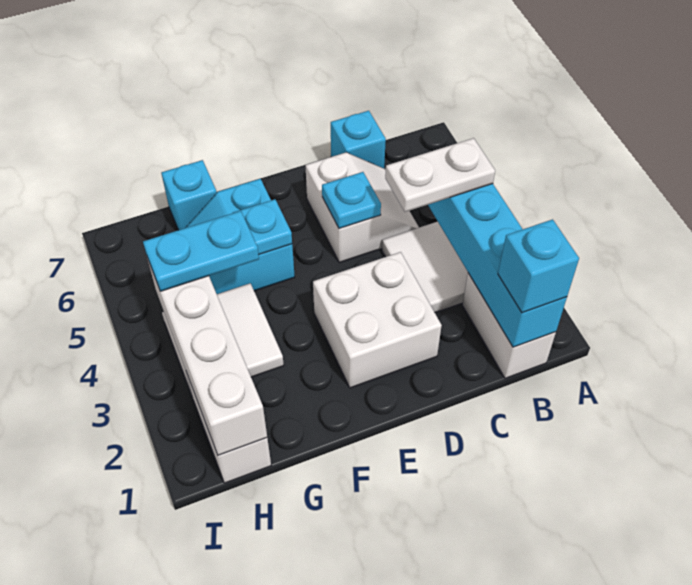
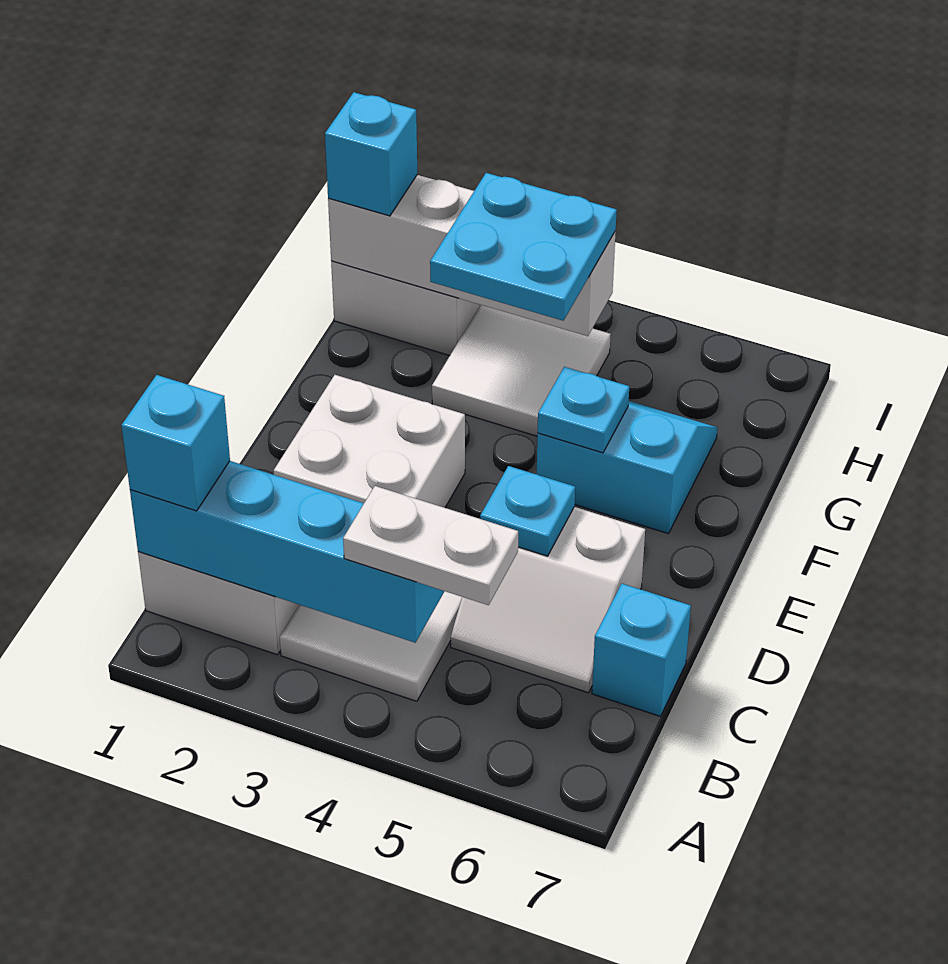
white plate B4:C4 level 3 -> white plate B4:B5 level 3
cyan plate G4:H4 level 3 -> cyan plate G3:H4 level 3
cyan brick G7 level 1 -> cyan brick H1 level 3

